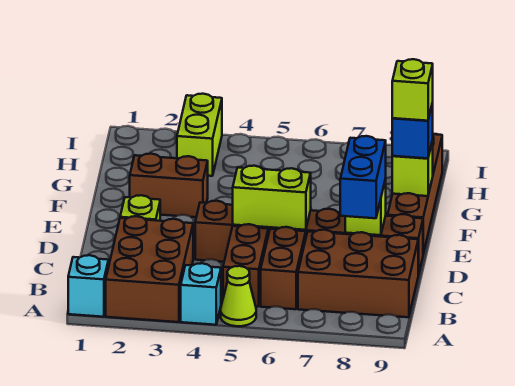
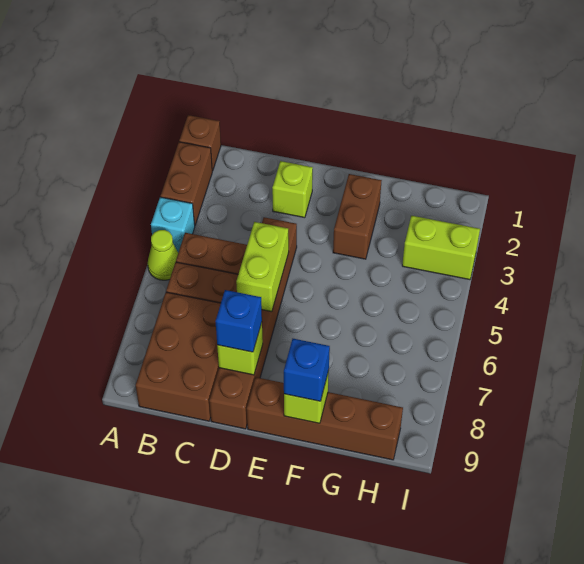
cyan brick A1 level 1 -> brown brick A1 level 1
brown brick A2:C3 level 1 -> brown brick A2:A3 level 1
blue brick C8:D8 level 3 -> blue brick D8 level 3
lime brick F9 level 4 -> none

